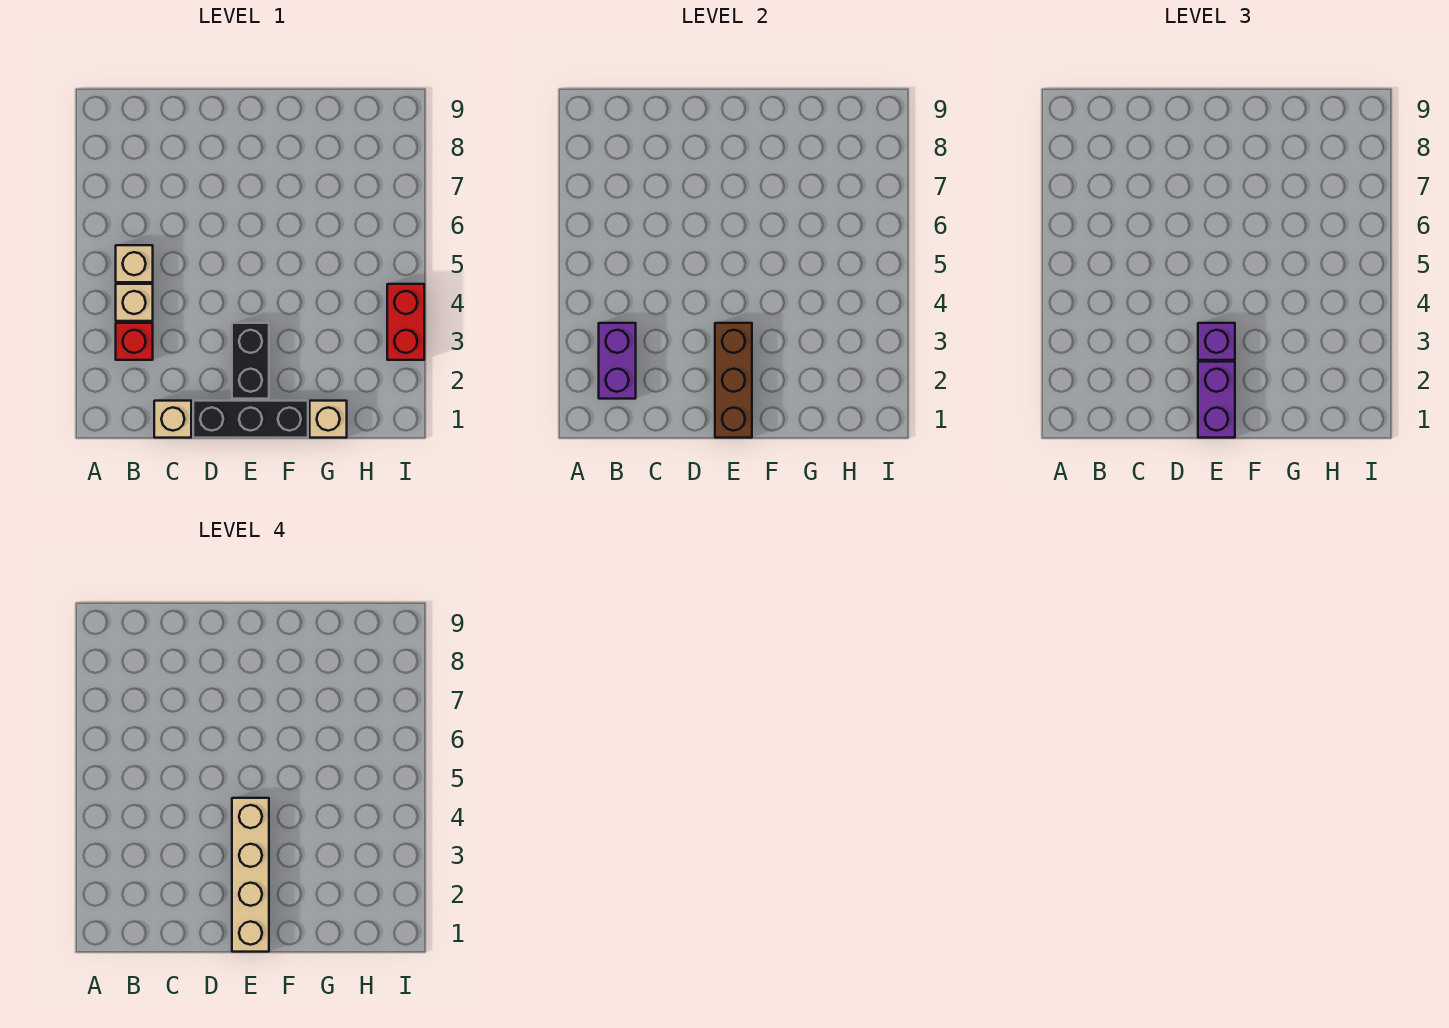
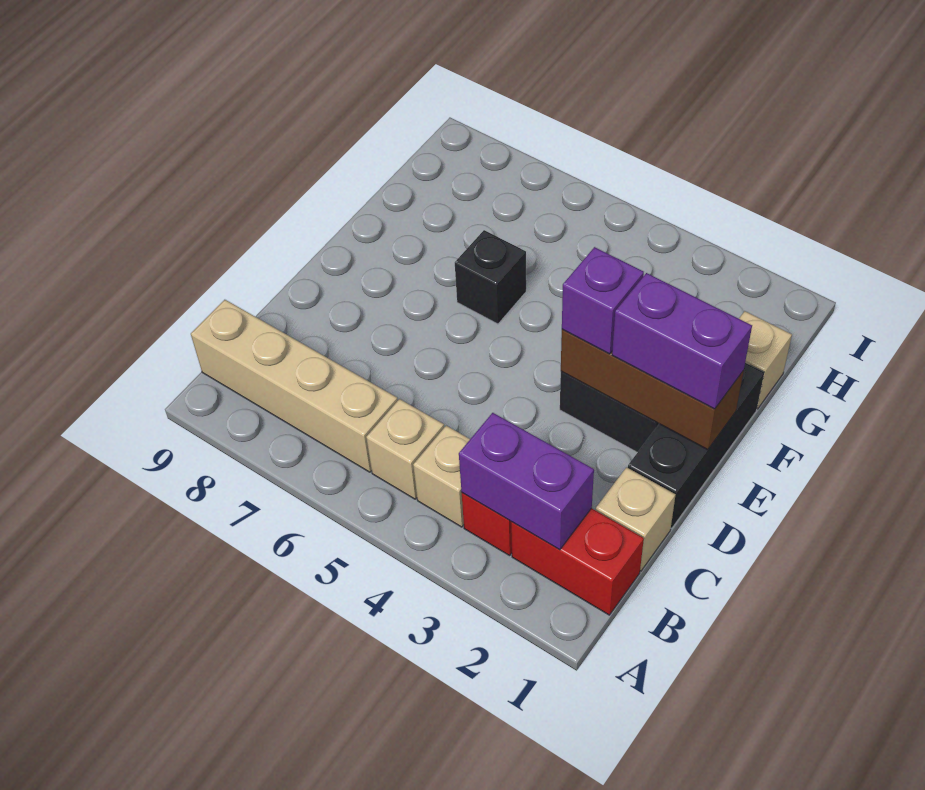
tan brick E1:E4 level 4 -> tan brick B6:B9 level 1
none -> black brick F6 level 1
red brick I3:I4 level 1 -> red brick B1:B2 level 1

